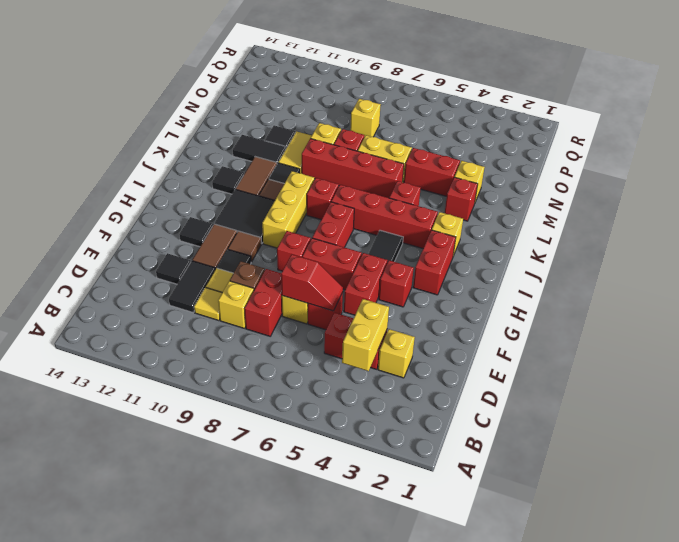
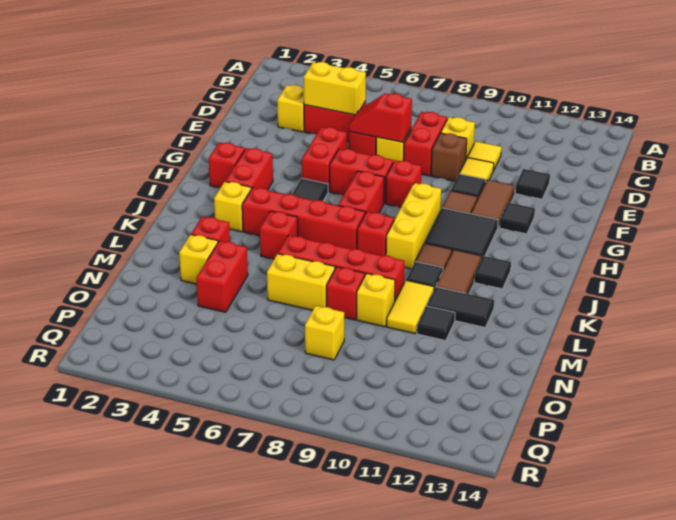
yellow brick C4:D4 level 2 -> yellow brick D4:D5 level 2
black tile D11:E11 level 1 -> none
red brick G4 level 1 -> red brick H2 level 1
red brick M4:M5 level 1 -> red brick M4:N4 level 1

